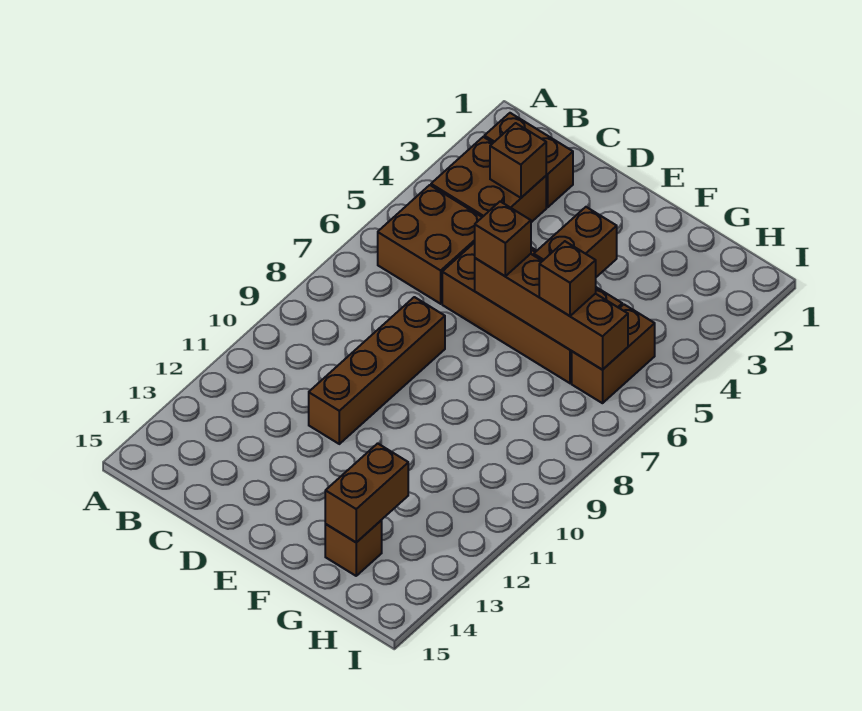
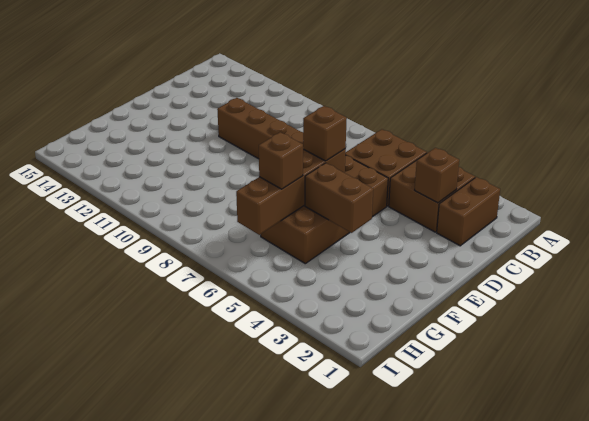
brown brick G13:G14 level 2 -> none
brown brick G14 level 1 -> none
brown brick H5:H6 level 1 -> none

